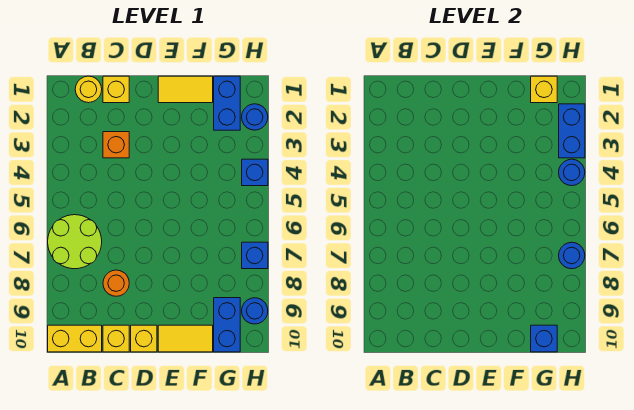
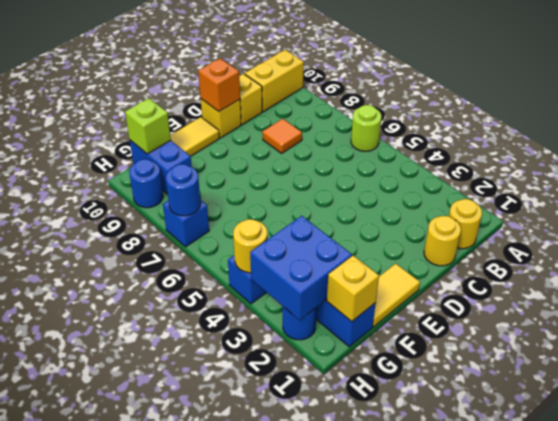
lime round brick A6:B7 level 1 -> lime round brick A6 level 1
yellow brick C1 level 1 -> yellow round brick C1 level 1
orange brick C3 level 1 -> orange brick D10 level 2
orange round brick C8 level 1 -> orange tile C8 level 1
blue brick G10 level 2 -> lime brick G10 level 2
blue brick H2:H3 level 2 -> blue brick G2:H3 level 2
blue round brick H4 level 2 -> yellow round brick H4 level 2

